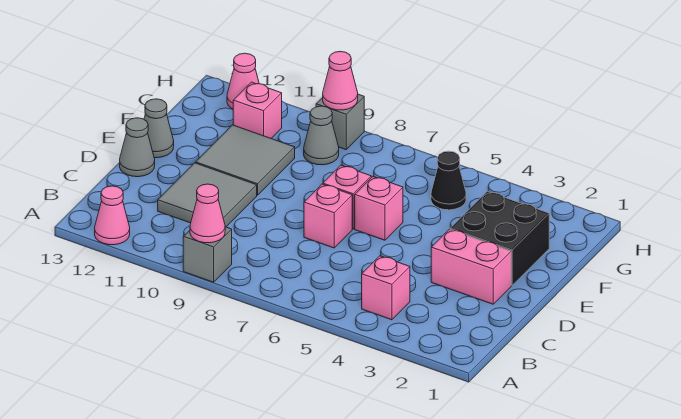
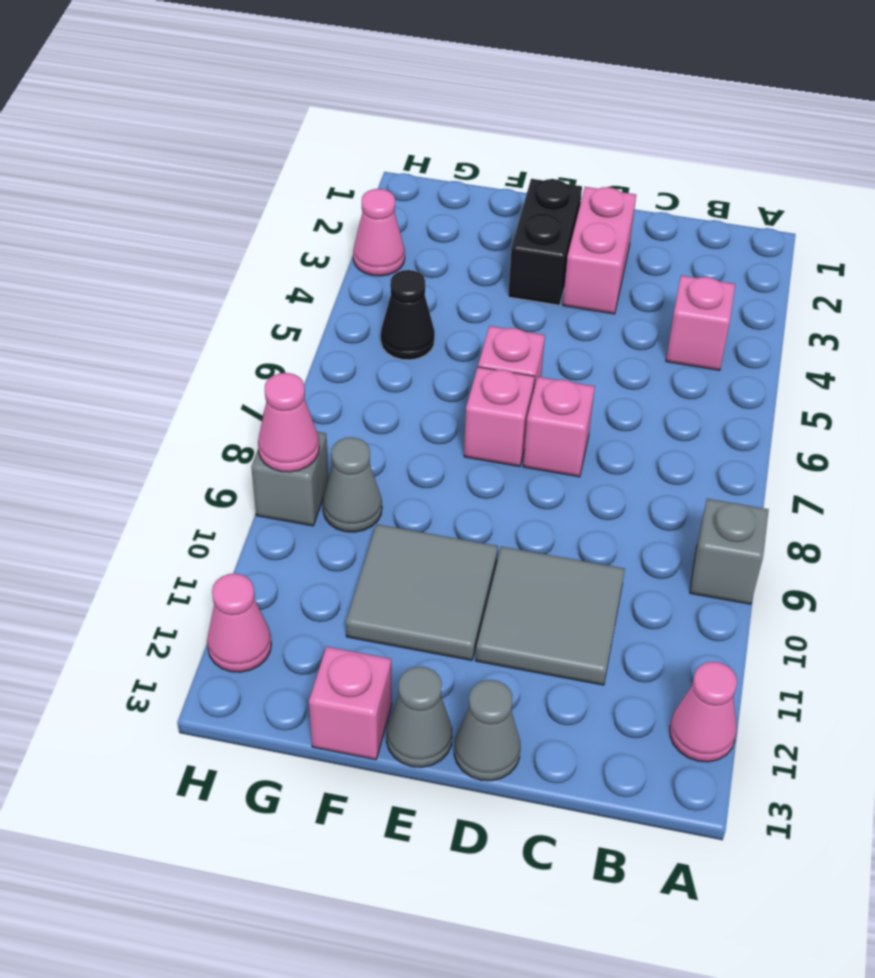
pink cone A9 level 2 -> pink cone H3 level 1
black brick E2:F3 level 1 -> black brick E2:E3 level 1
pink brick G11 level 1 -> pink brick F13 level 1

